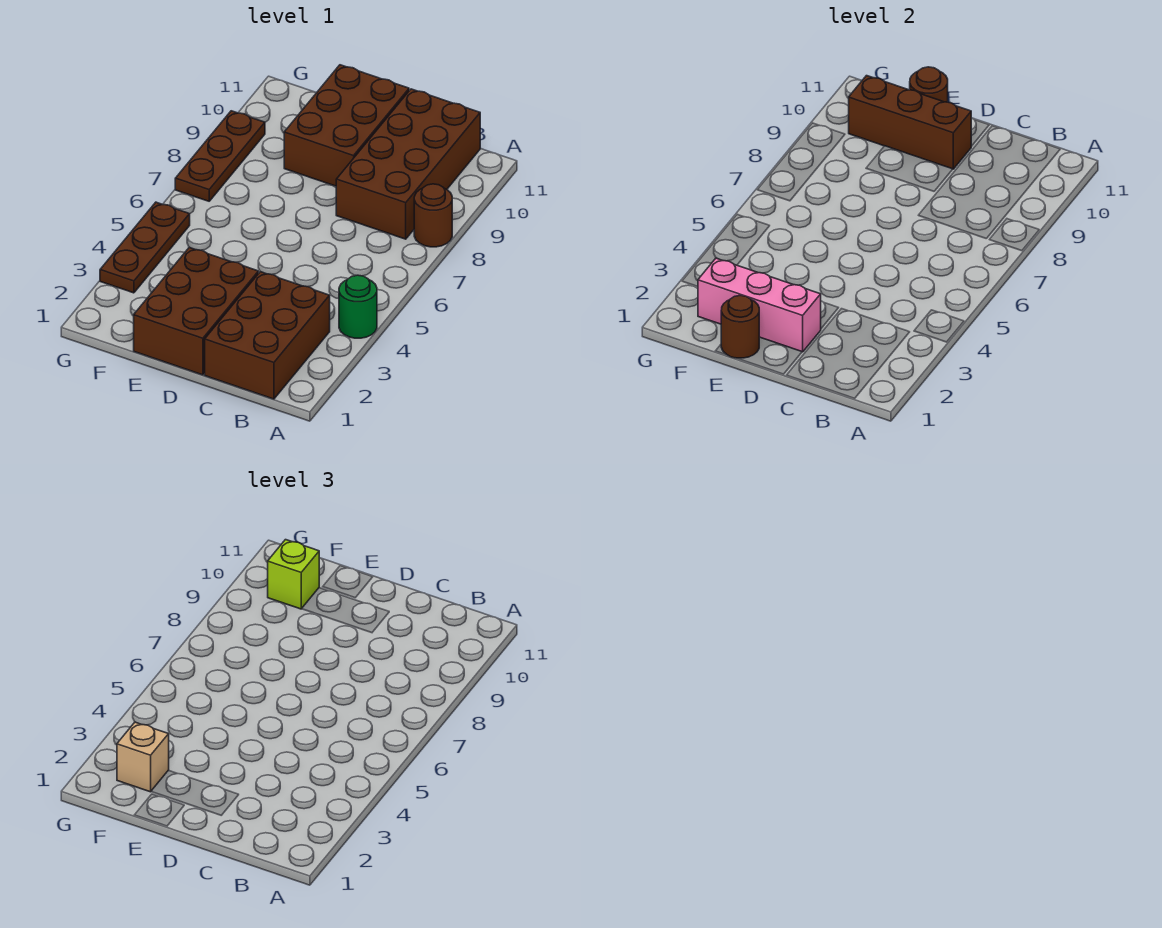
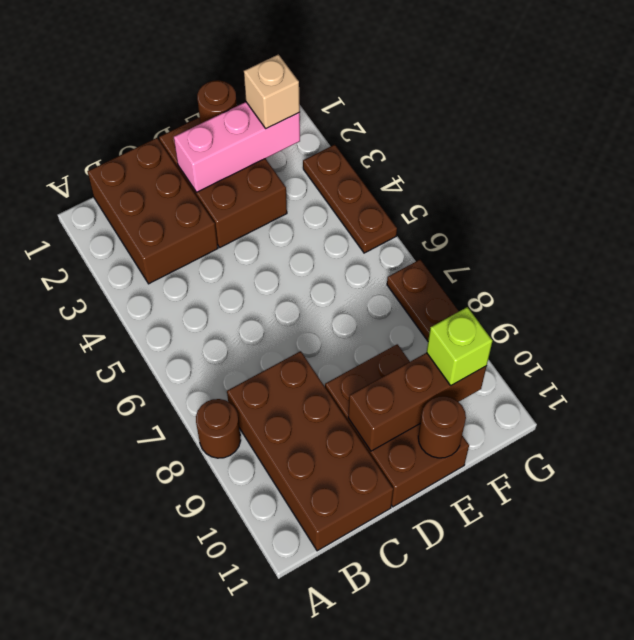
green round brick A4 level 1 -> none

